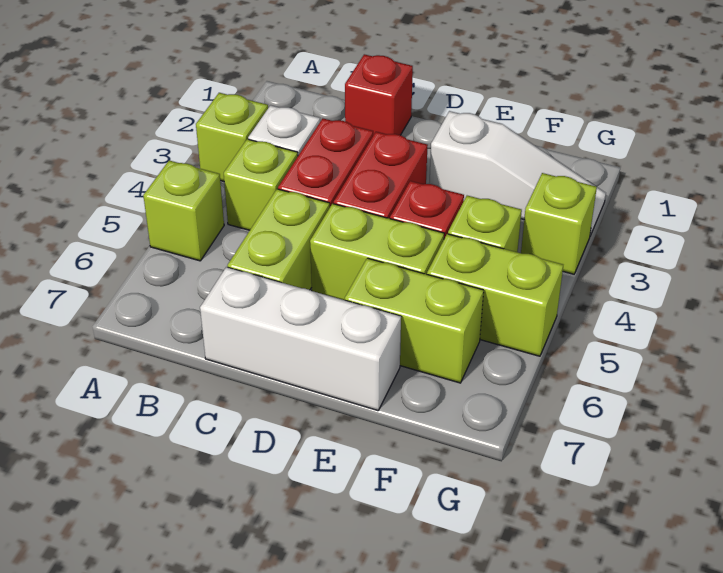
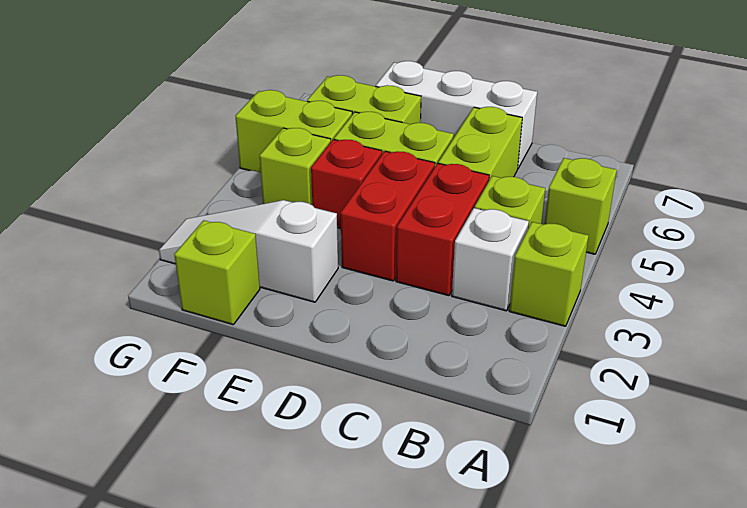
red brick C1 level 1 -> none
lime brick G3 level 1 -> lime brick F1 level 1

